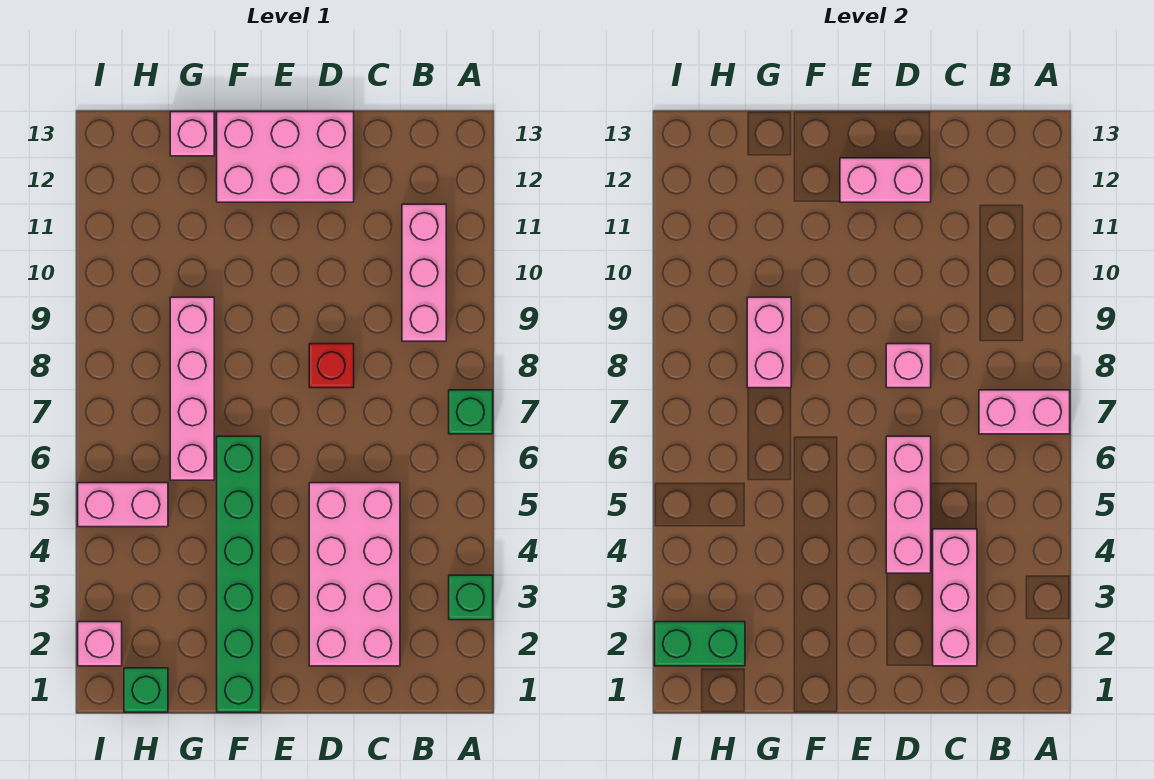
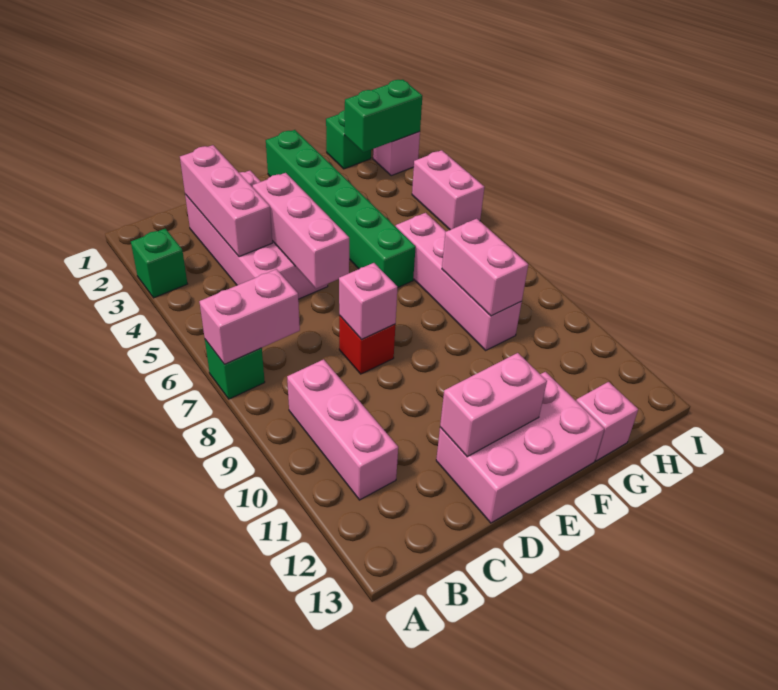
pink brick H5:I5 level 1 -> pink brick I4:I5 level 1

